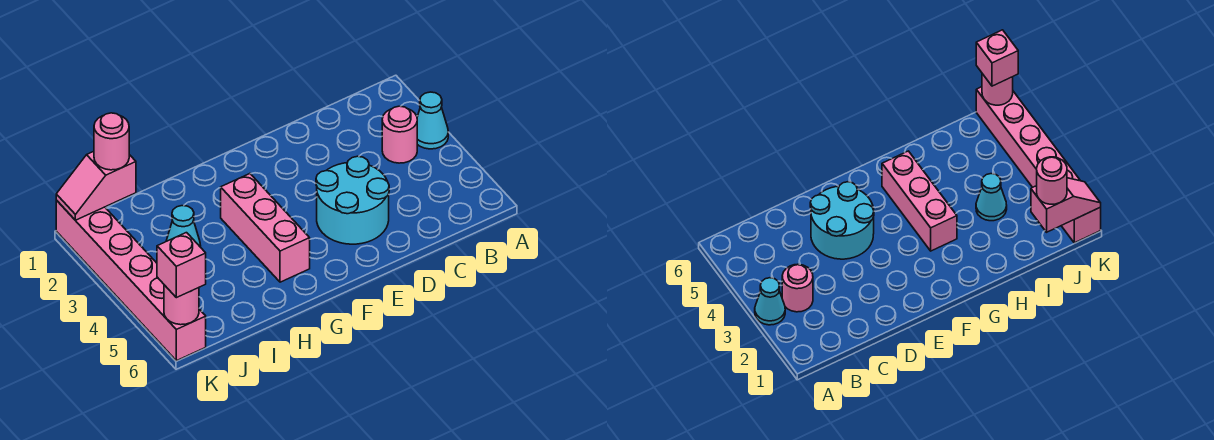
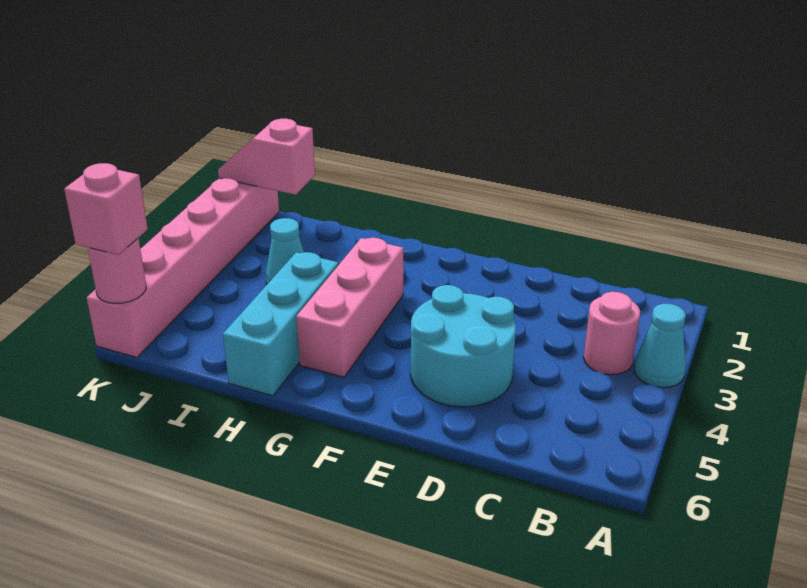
none -> cyan brick H4:H6 level 1
pink round brick J1 level 3 -> none

